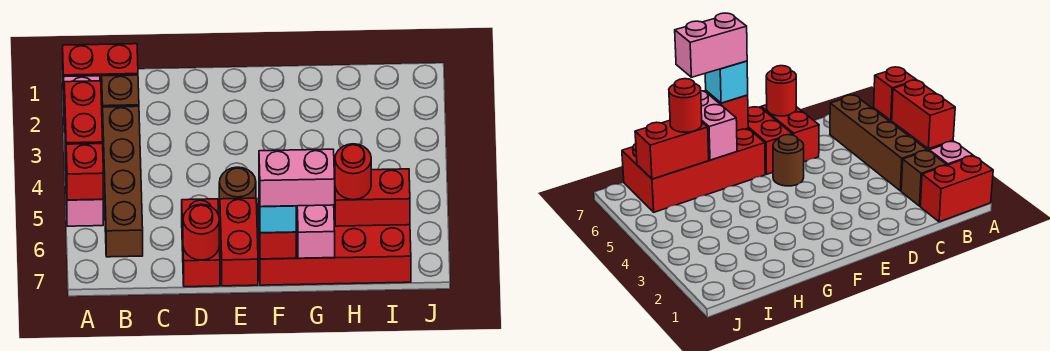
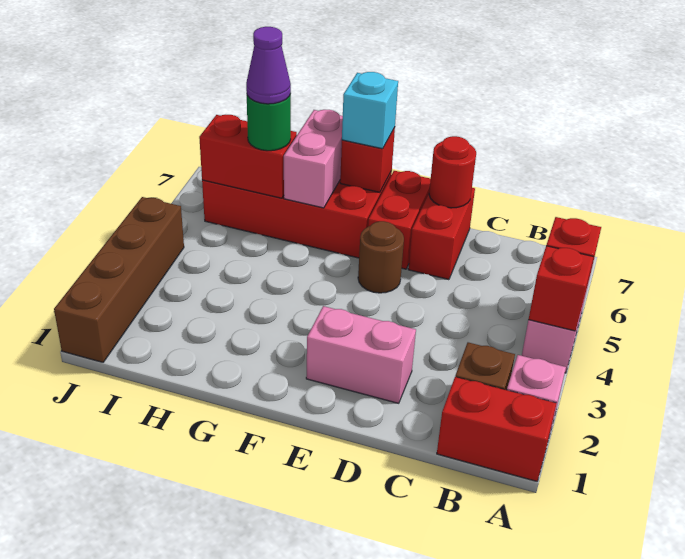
red brick A3:A4 level 2 -> red brick A4 level 2
brown brick B3:B6 level 1 -> brown brick J1:J4 level 1
pink brick F7:G7 level 4 -> pink brick D2:E2 level 1
red round brick H6 level 3 -> green round brick H6 level 3
none -> purple cone H6 level 4

